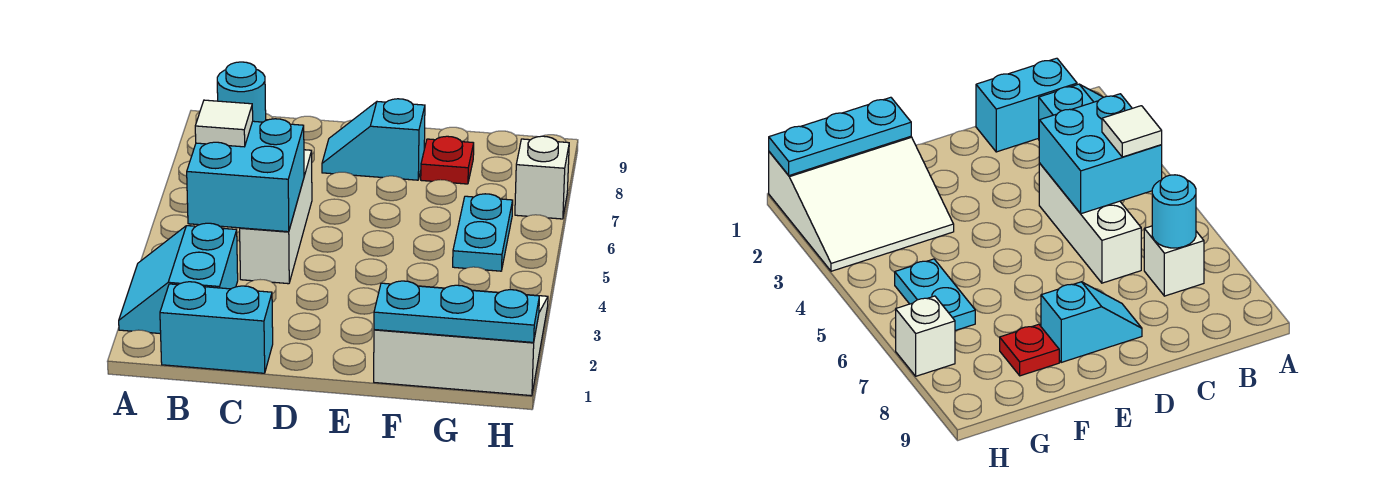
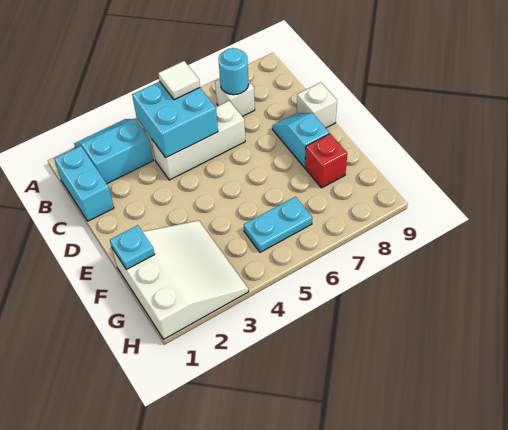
cyan plate F1:H1 level 2 -> cyan plate F1 level 2
red plate F8 level 1 -> red brick F8 level 1
white brick H7 level 1 -> white brick D9 level 1

